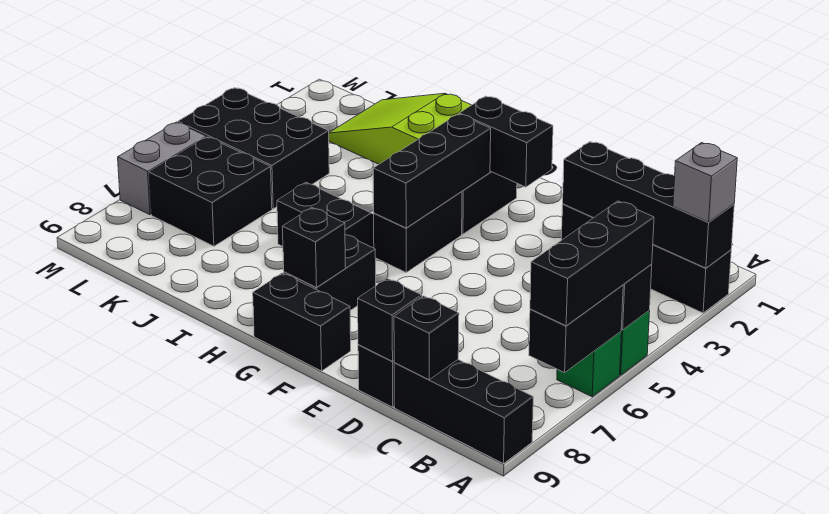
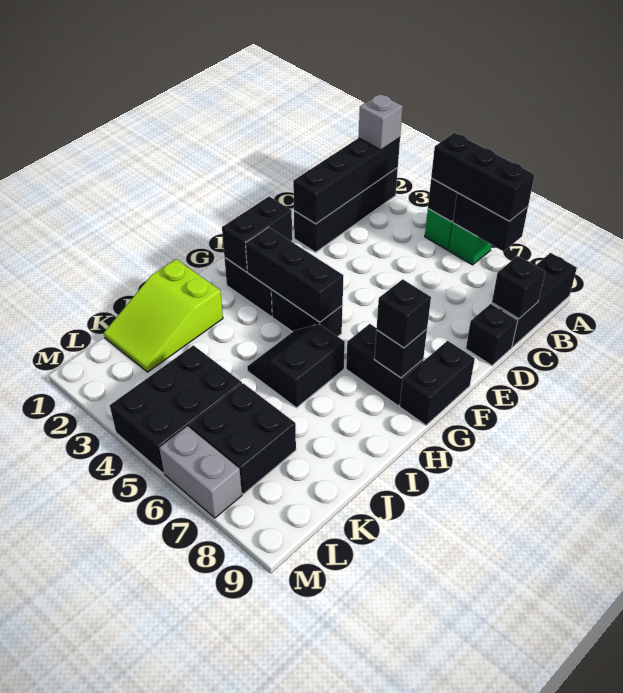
black brick D9 level 2 -> black brick G8 level 3

